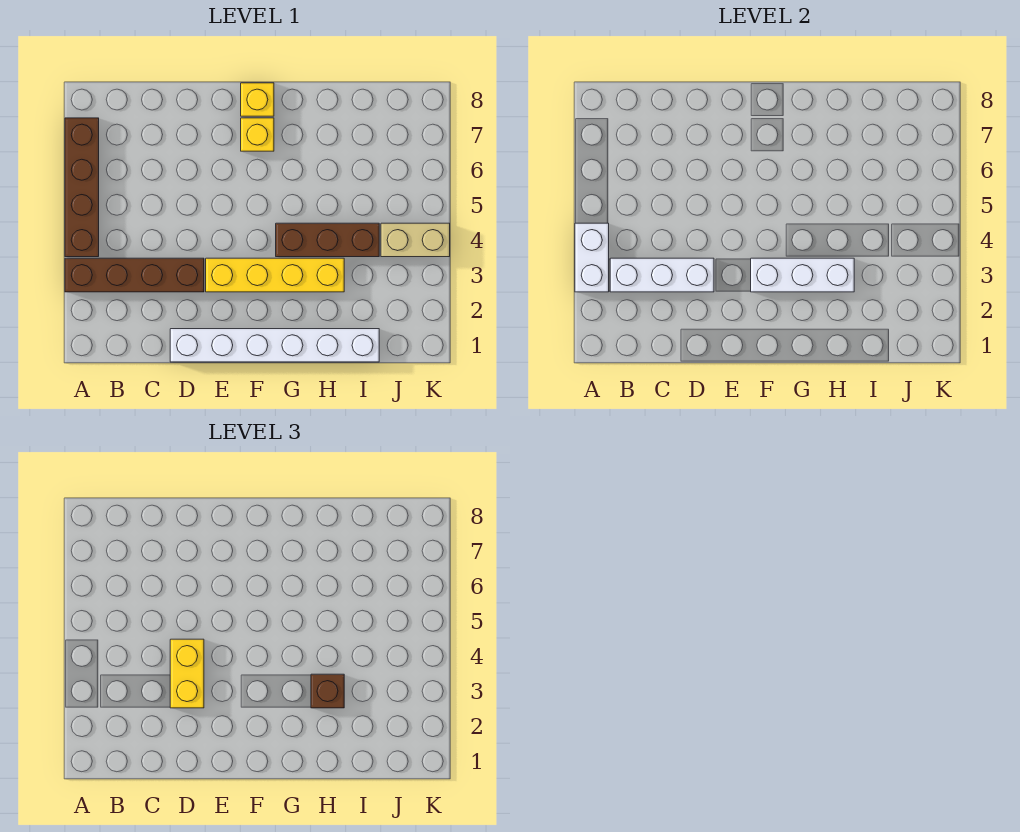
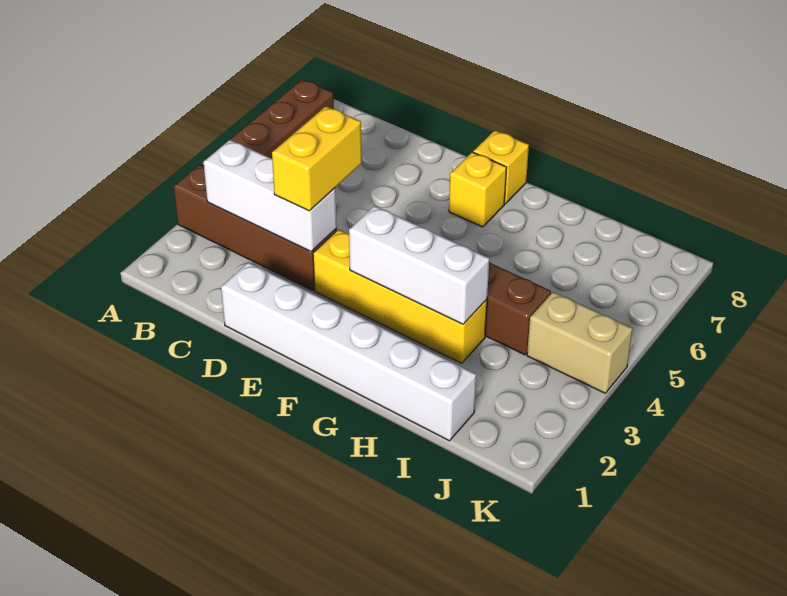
white brick A3:A4 level 2 -> none
brown brick H3 level 3 -> none

